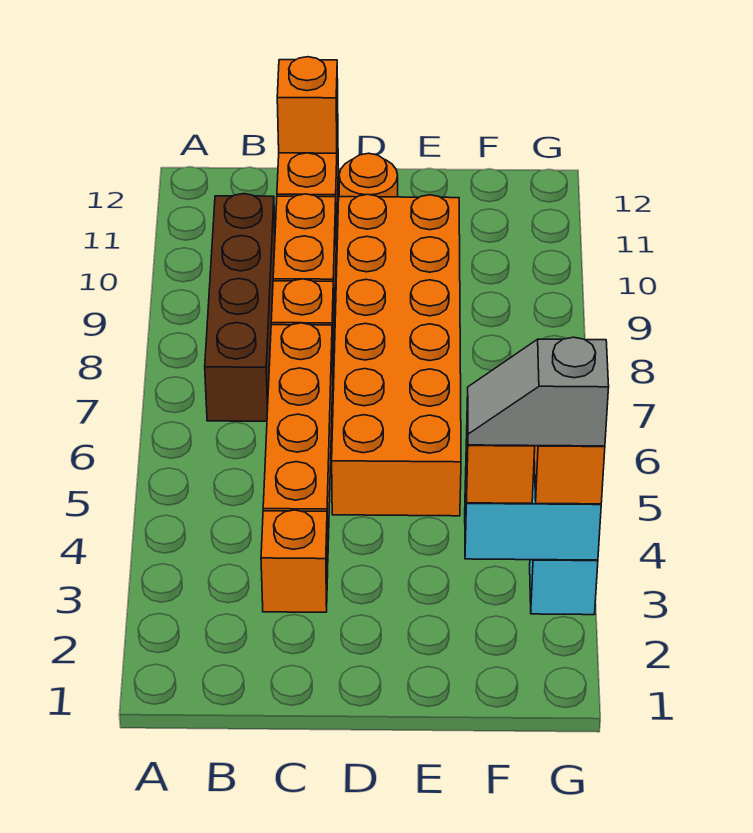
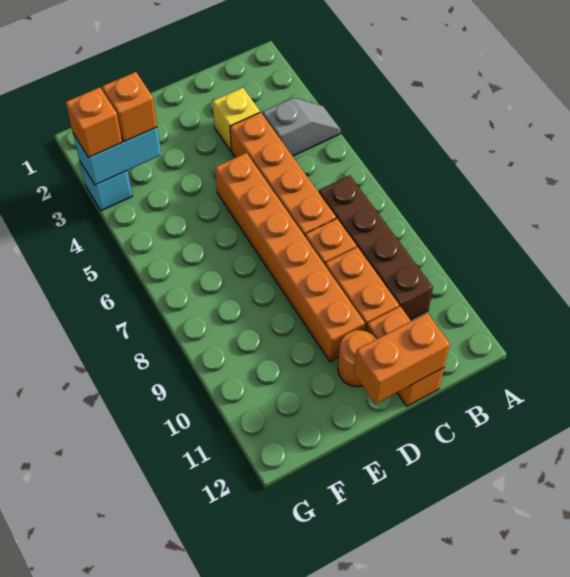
orange brick C3 level 1 -> yellow brick C3 level 1
orange brick C12 level 2 -> orange brick C12:D12 level 2
orange brick D5:E10 level 1 -> orange brick D5:D10 level 1
grey slope F3:G3 level 4 top G -> grey slope A4:B4 level 1 top B

